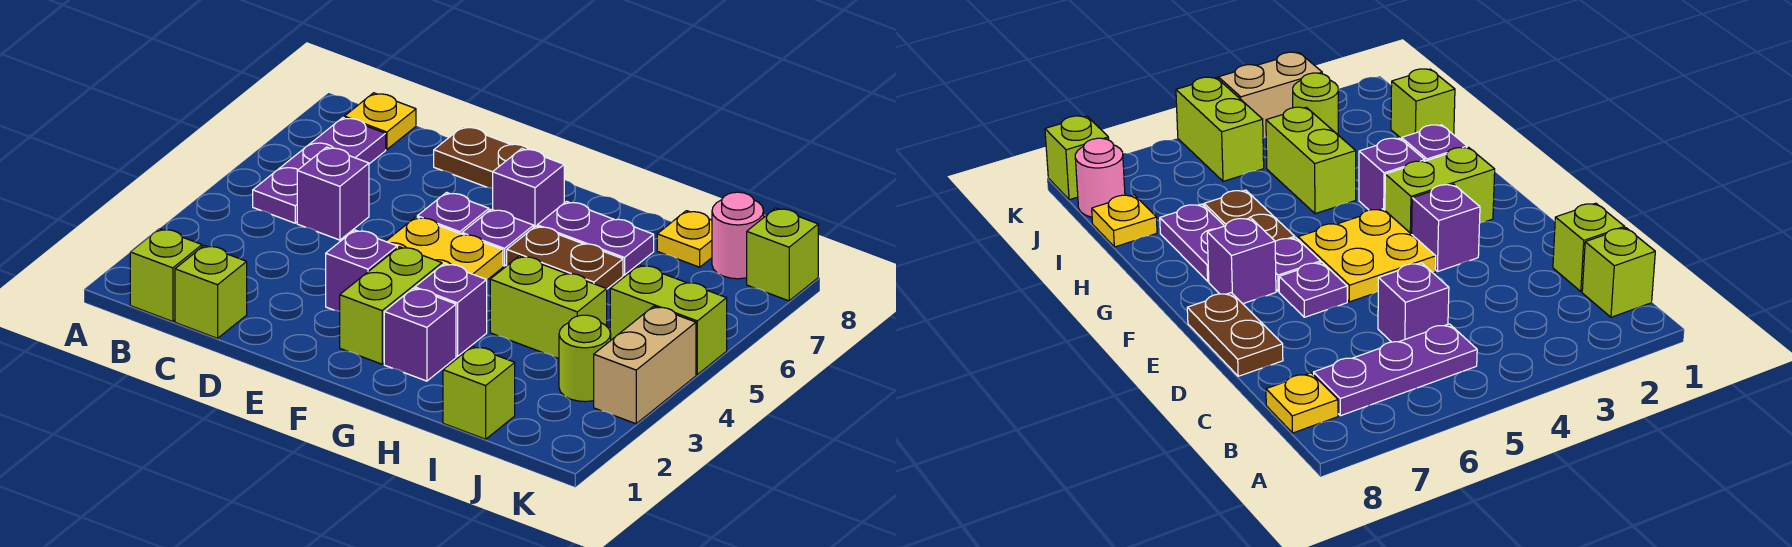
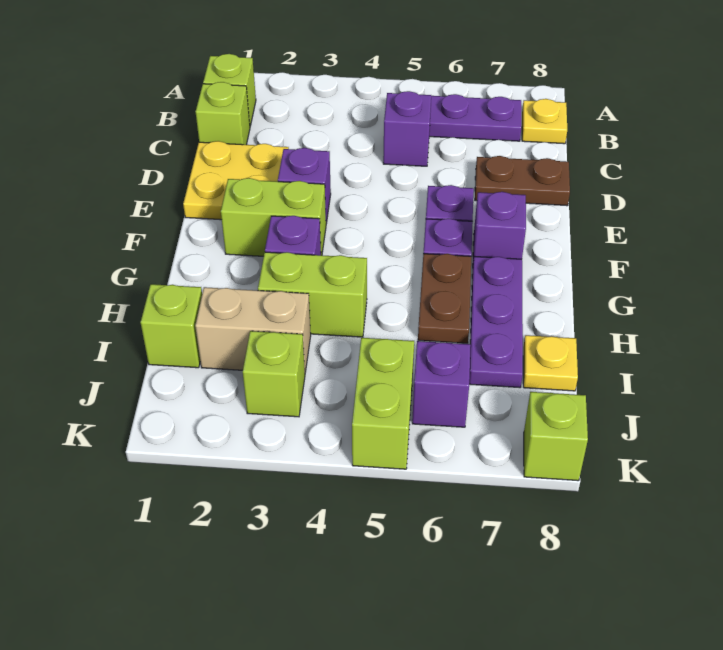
brown plate D8:E8 level 1 -> brown plate D7:D8 level 1
yellow plate E4:F5 level 1 -> yellow plate D1:E2 level 1
purple brick G2 level 1 -> purple brick J6 level 1
purple plate G7:H7 level 1 -> purple plate G7:I7 level 1
lime brick H4:I4 level 1 -> lime brick H3:H4 level 1
lime round brick J3 level 1 -> lime brick J3 level 1
pink round brick J8 level 1 -> none
tan brick K3:K4 level 1 -> tan brick I2:I3 level 1

